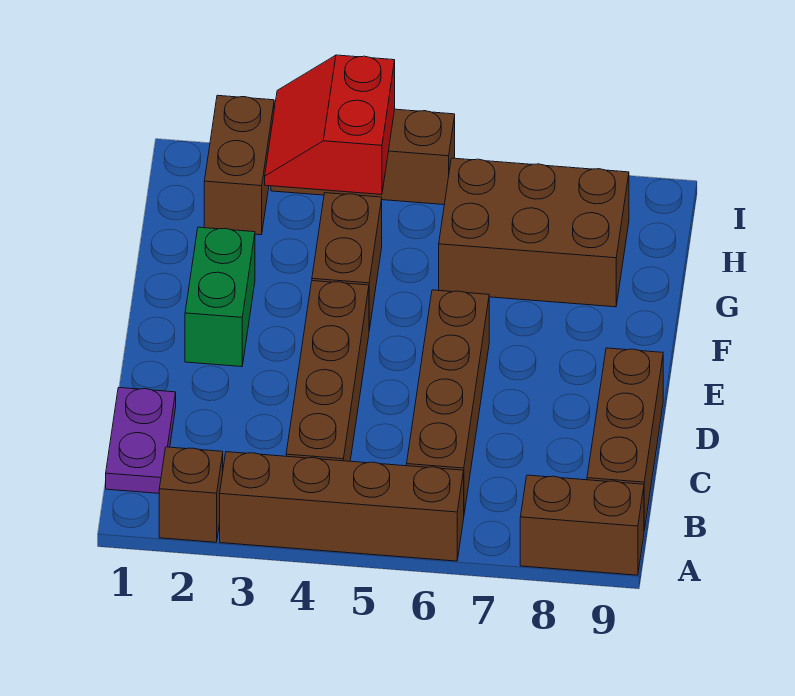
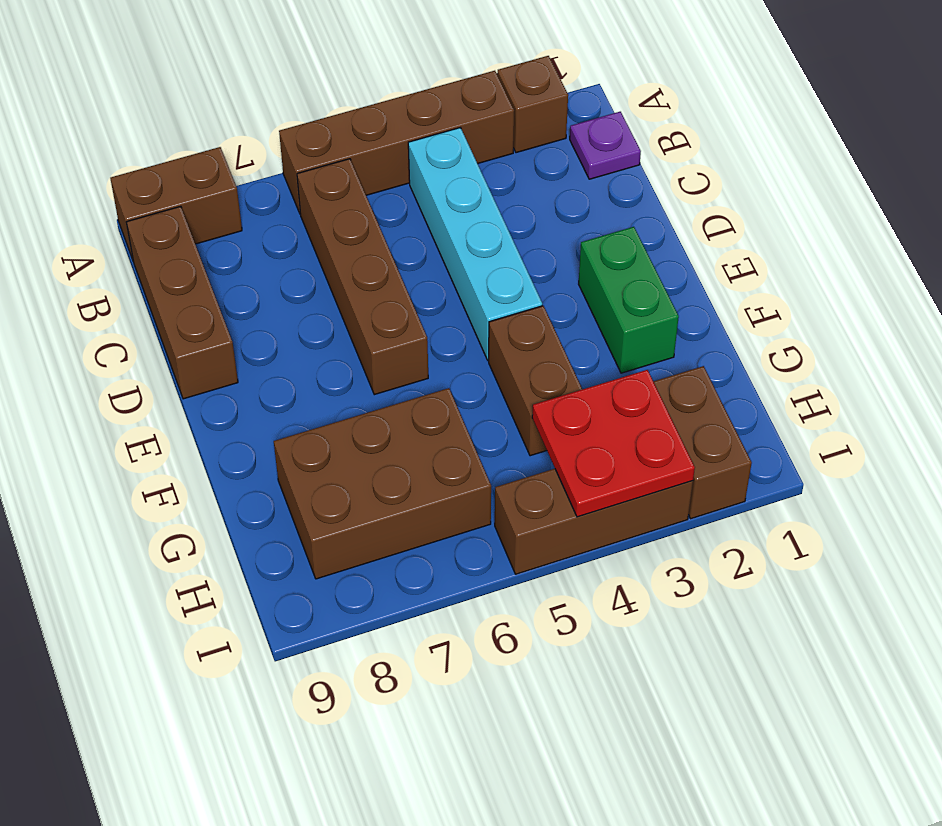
purple plate B1:C1 level 1 -> purple plate B1 level 1
brown brick B4:E4 level 1 -> cyan brick B4:E4 level 1
red slope H3:I4 level 2 top 4 -> red plate H3:I4 level 2

